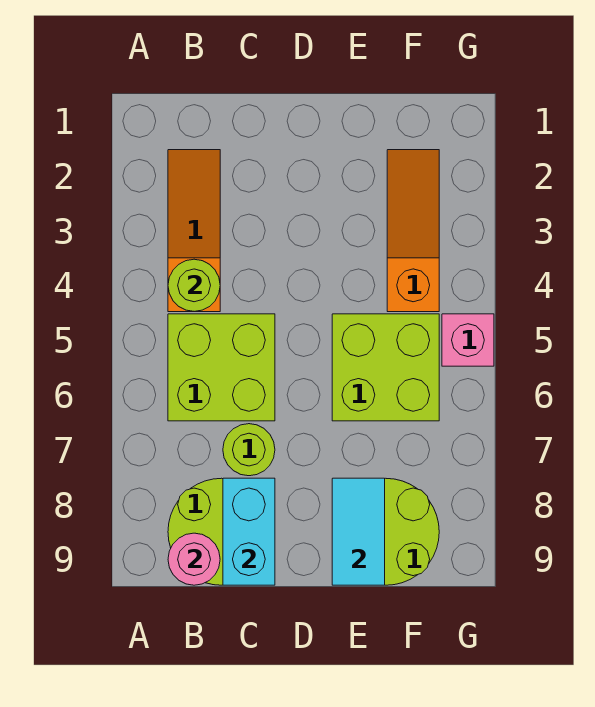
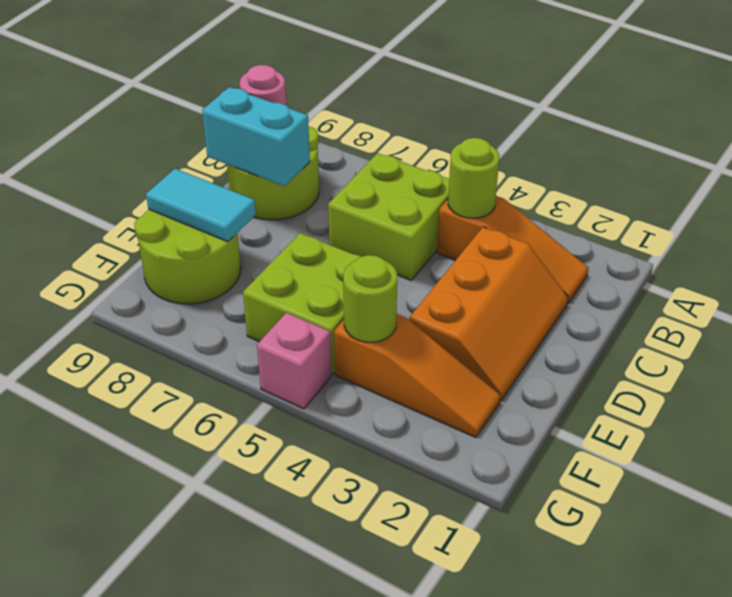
none -> orange slope C2:E3 level 1 top 3
lime round brick C7 level 1 -> lime round brick F4 level 2

